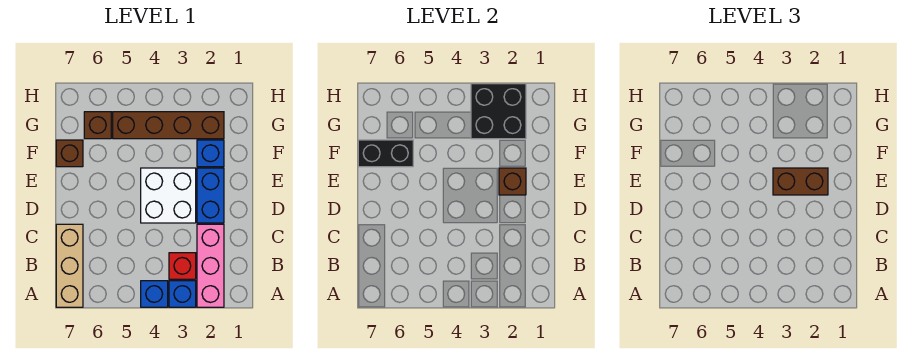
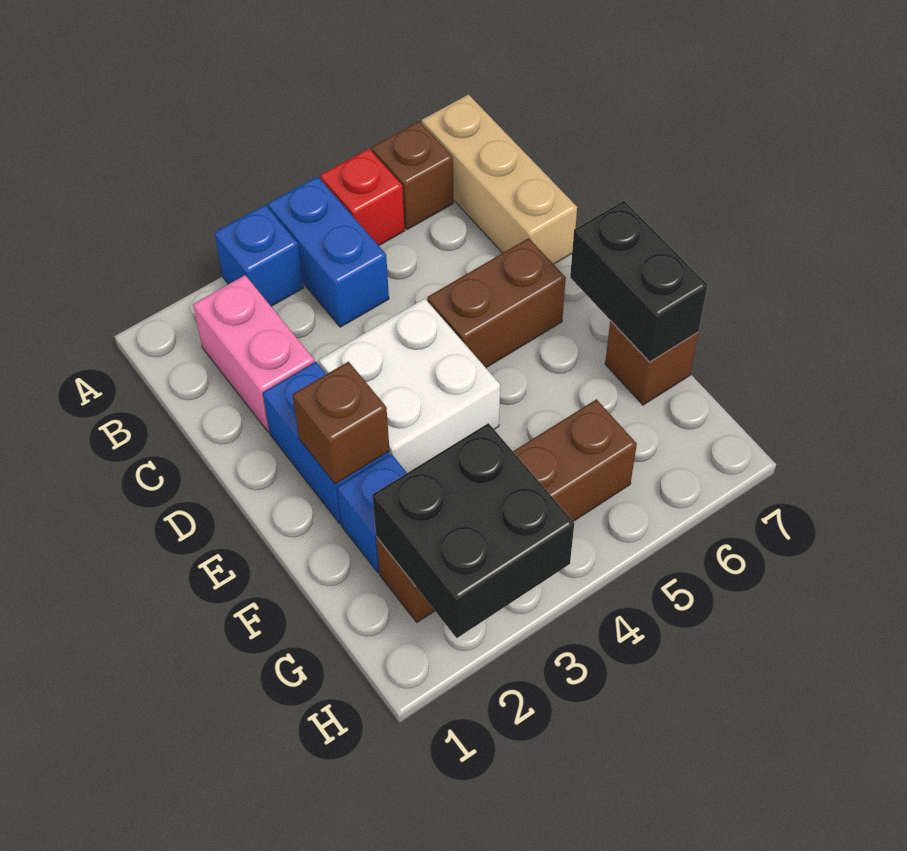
pink brick A2:C2 level 1 -> pink brick B2:C2 level 1
blue brick A4 level 1 -> blue brick A4:B4 level 1
red brick B3 level 1 -> red brick A5 level 1
brown brick E2:E3 level 3 -> brown brick D5:D6 level 1
black brick F6:F7 level 2 -> black brick E7:F7 level 2
brown brick G6 level 1 -> brown brick A6 level 1

